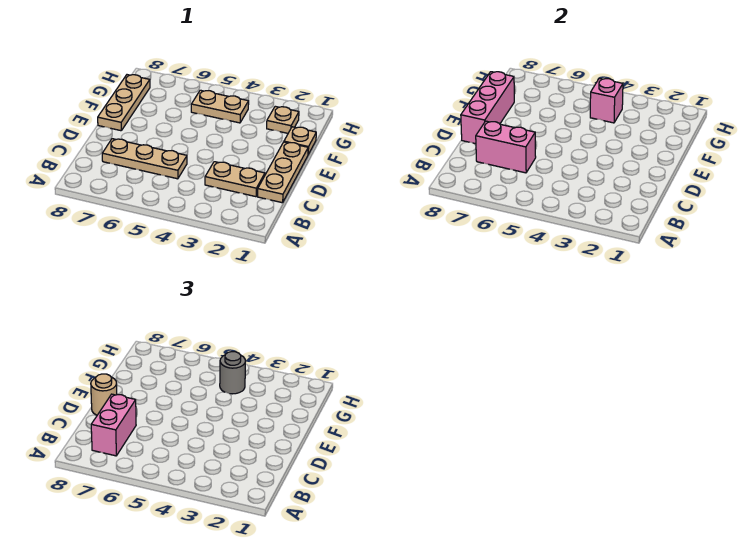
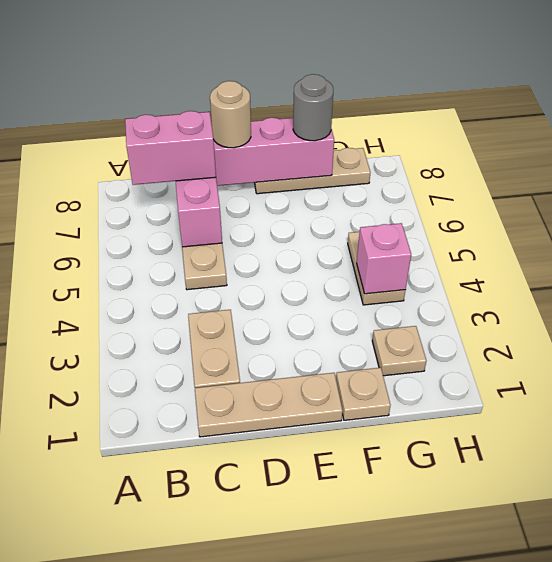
grey round brick G4 level 3 -> grey round brick F8 level 3

